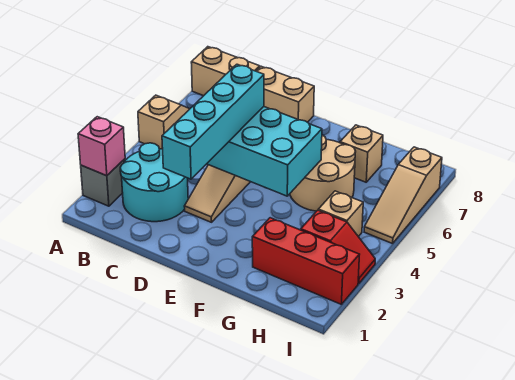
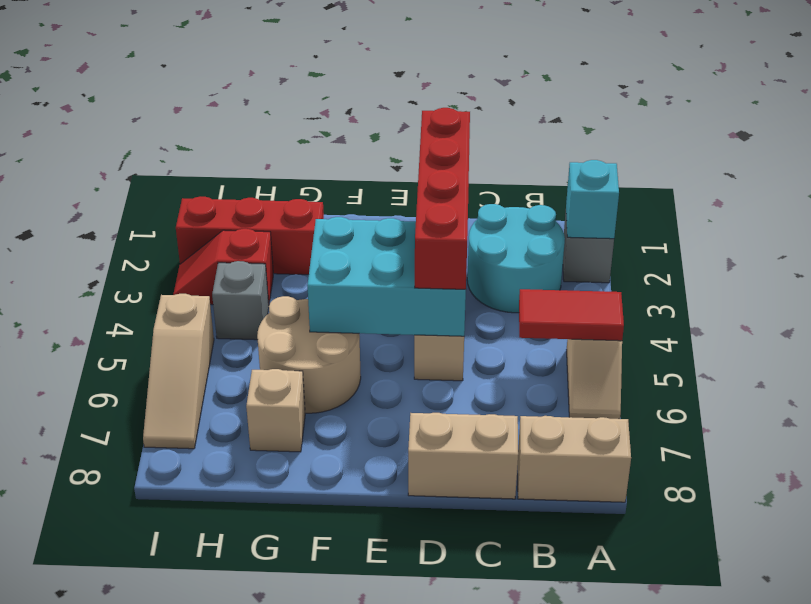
pink brick A2 level 2 -> cyan brick A2 level 2
none -> red tile A5:B5 level 2
cyan brick D2:D5 level 3 -> red brick D2:D5 level 3
tan brick H4 level 1 -> grey brick H4 level 1
tan slope I5:I7 level 1 top 7 -> tan slope I5:I7 level 1 top 5

